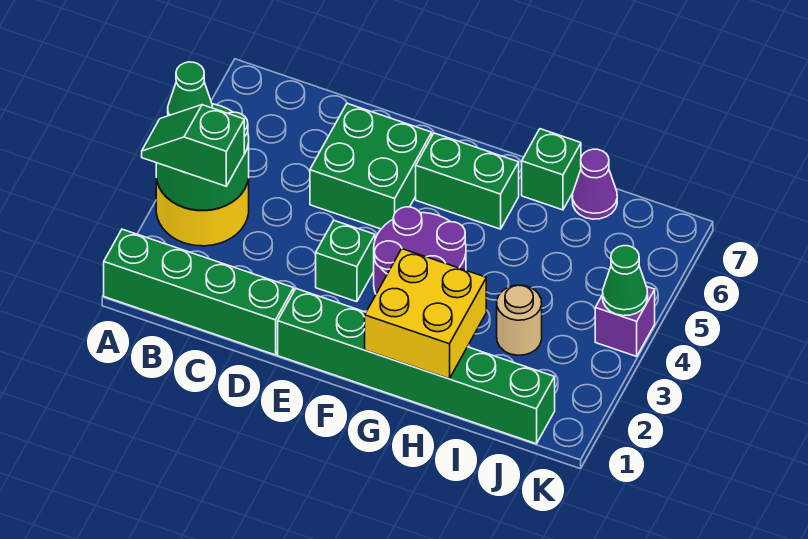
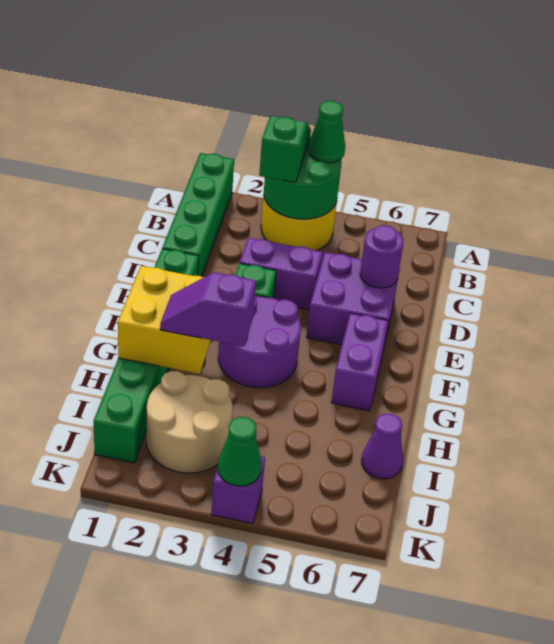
none -> purple brick D3:D4 level 1
green brick D5:E6 level 1 -> purple brick D5:E6 level 1
none -> purple round brick D6 level 2
green brick F6:G6 level 1 -> purple brick F6:G6 level 1
none -> purple slope H2:H3 level 3 top 3
green brick H7 level 1 -> none
tan round brick I3 level 1 -> tan round brick I2:J3 level 1

